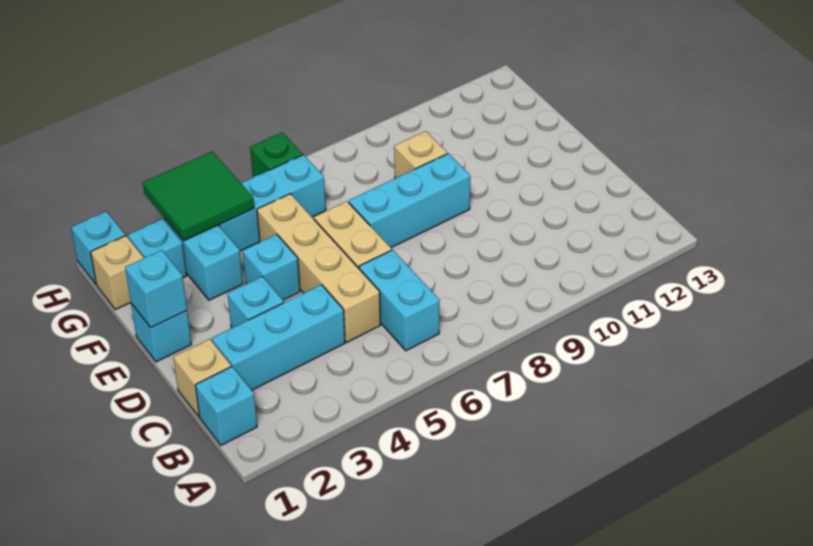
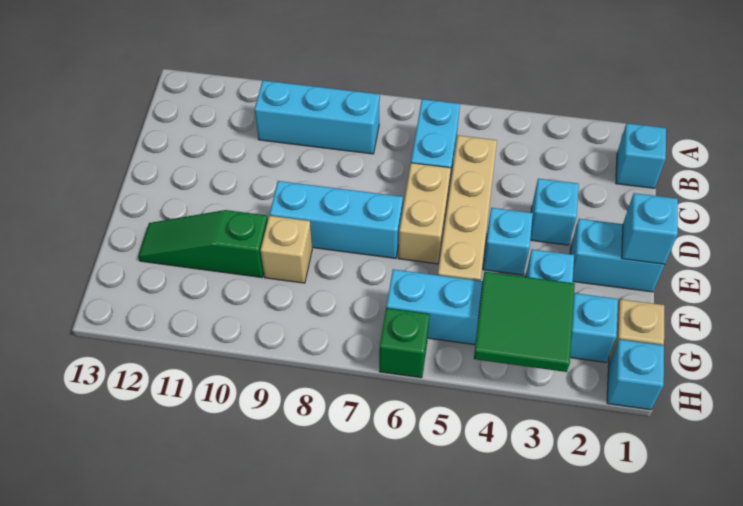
tan brick C1 level 1 -> none
cyan brick C2:C4 level 1 -> cyan brick B8:B10 level 1
cyan brick E1 level 1 -> cyan brick E1:E2 level 1
none -> green slope F10:F12 level 1 top 10

